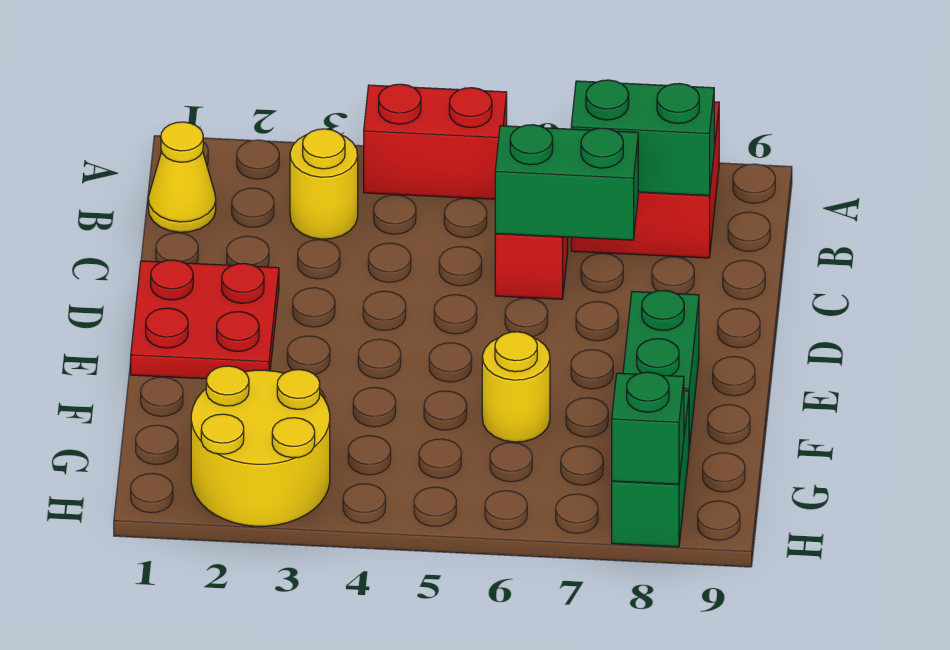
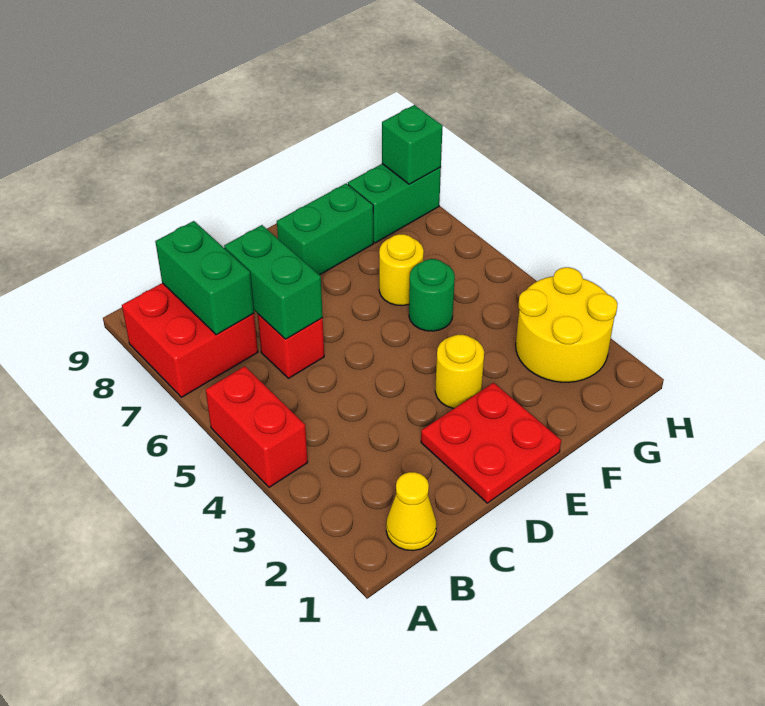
yellow round brick B3 level 1 -> yellow round brick E3 level 1
none -> green round brick F5 level 1

